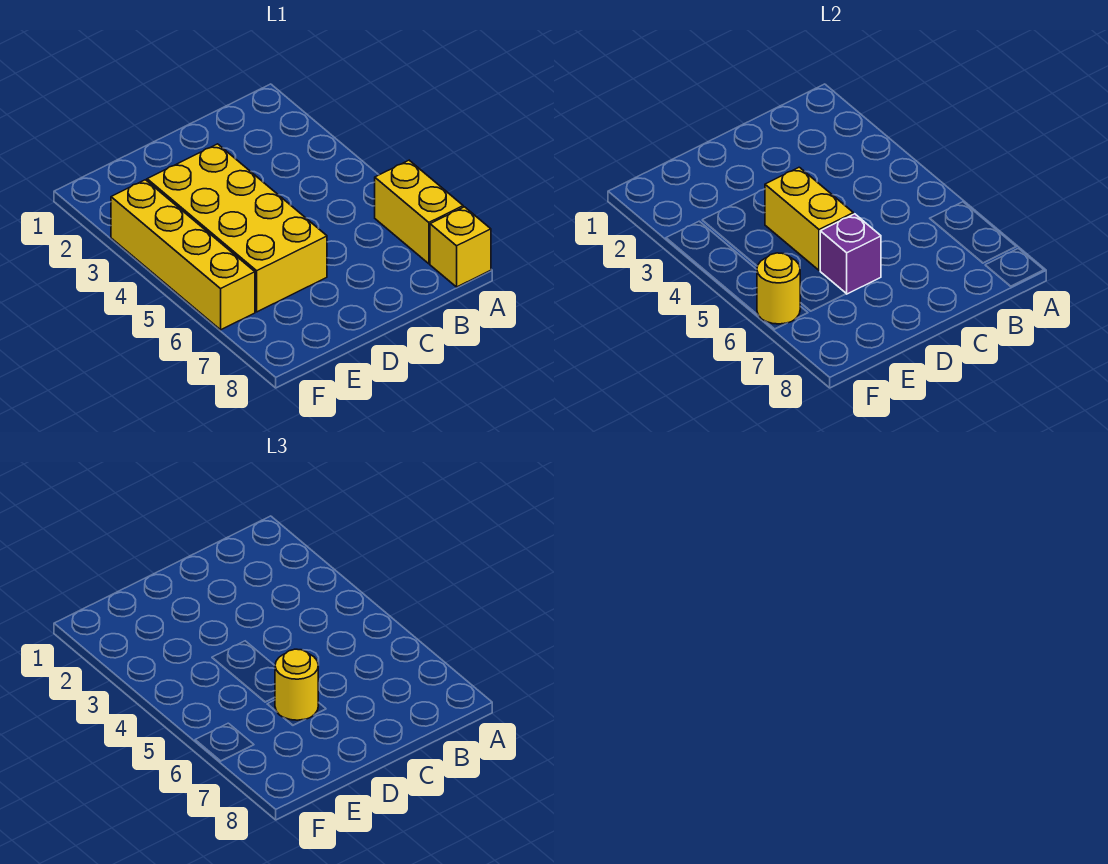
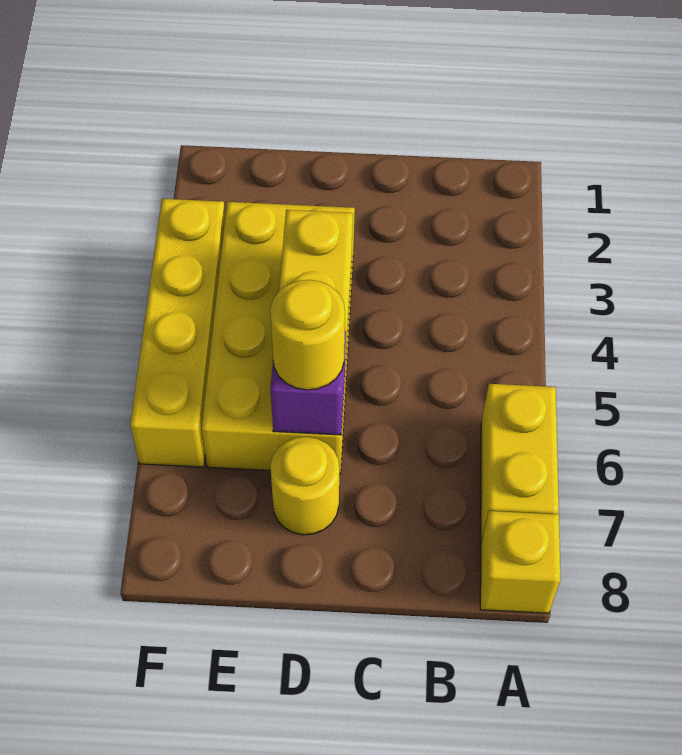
yellow round brick F6 level 2 -> yellow round brick D7 level 1

